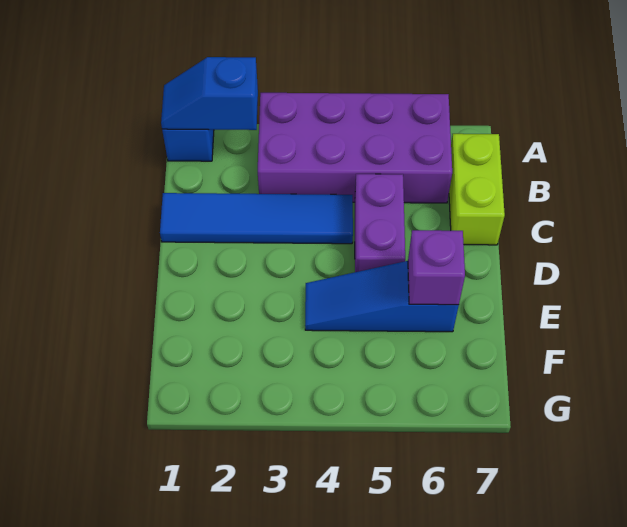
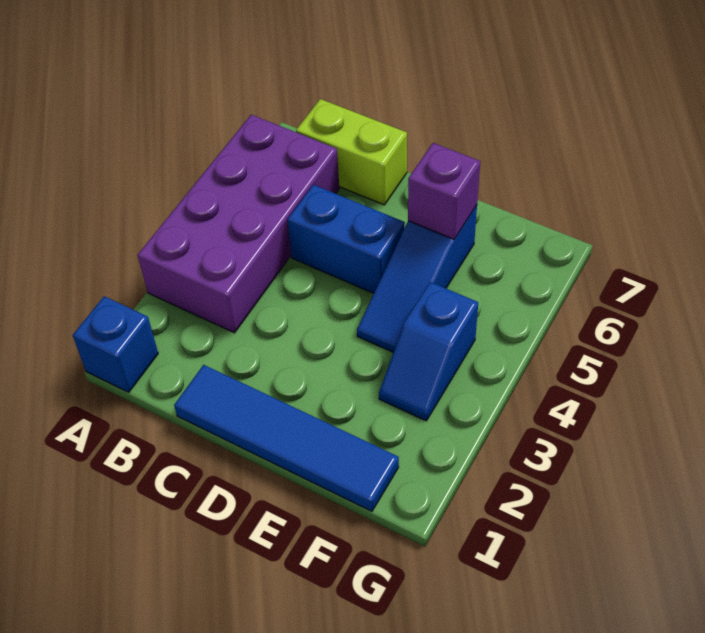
blue slope A1:A2 level 2 top 2 -> blue slope F3:F4 level 1 top 4
blue tile C1:C4 level 1 -> blue tile C1:F1 level 1
purple brick C5:D5 level 1 -> blue brick C5:D5 level 1

